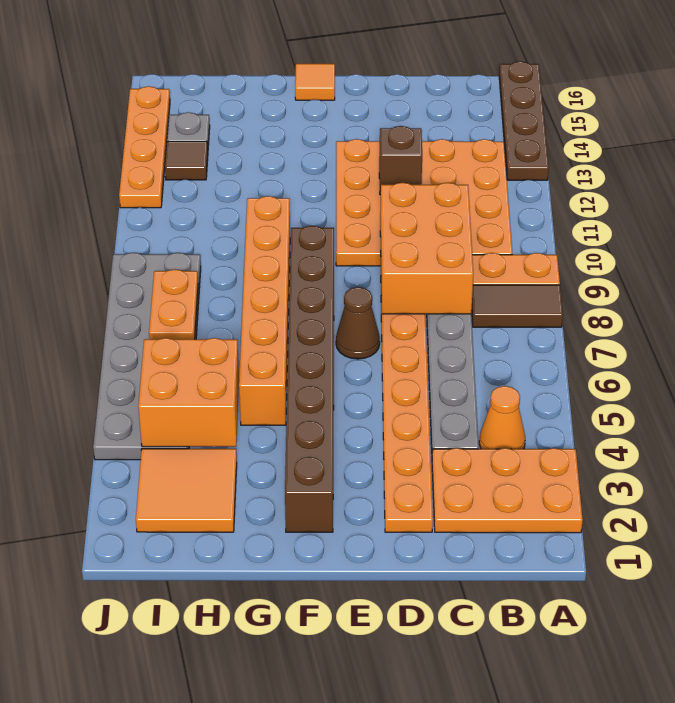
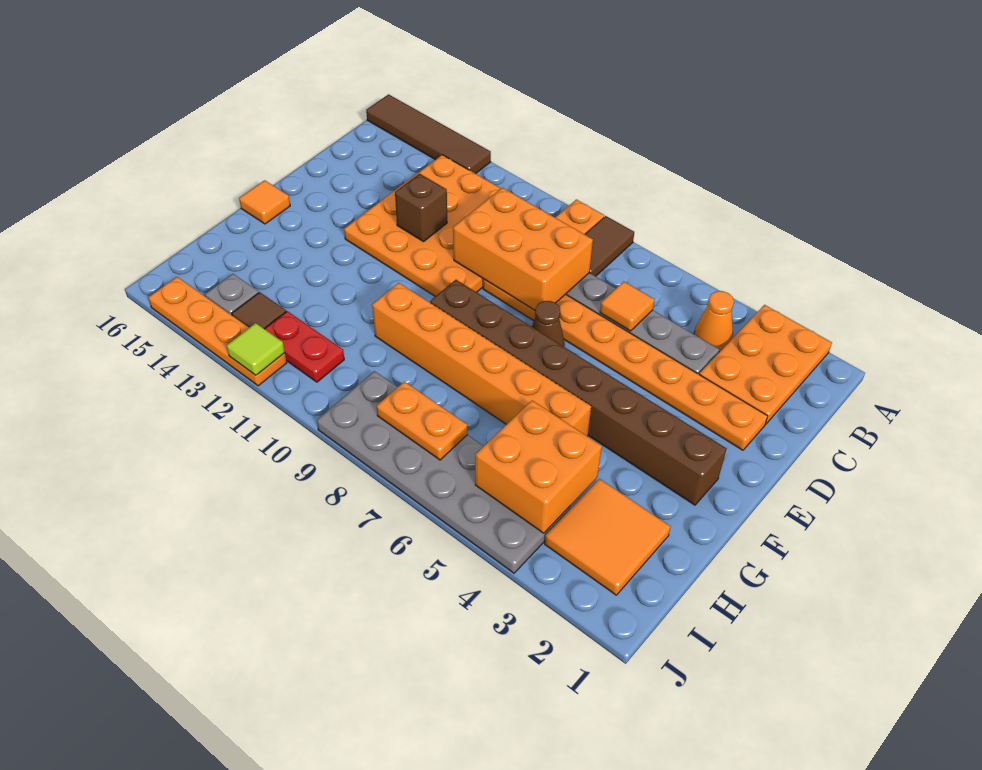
brown plate A13:A16 level 1 -> brown tile A13:A16 level 1
none -> orange tile C6 level 2
none -> red plate I11:I12 level 1
none -> lime tile J12 level 2

